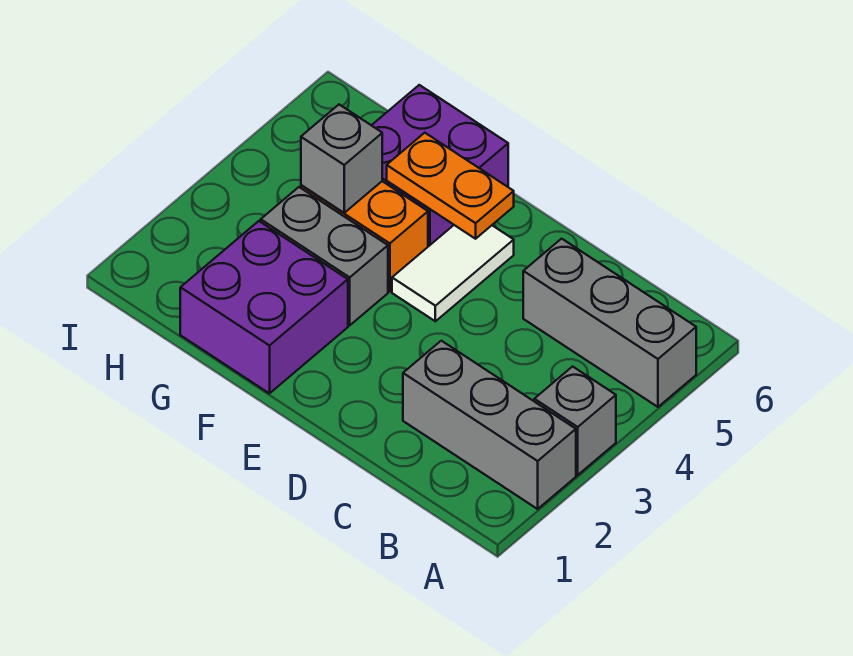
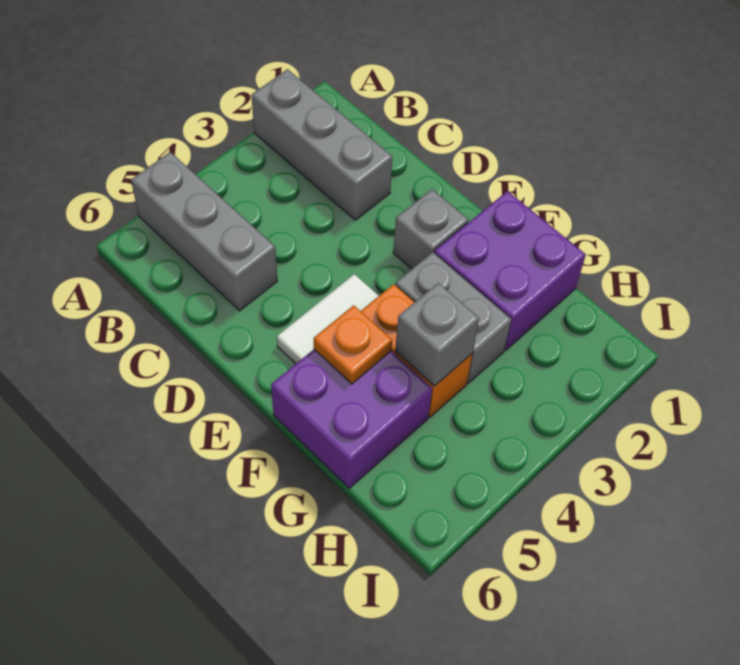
grey brick A3 level 1 -> grey brick E2 level 1
orange plate E5:F5 level 2 -> orange plate F5 level 2

